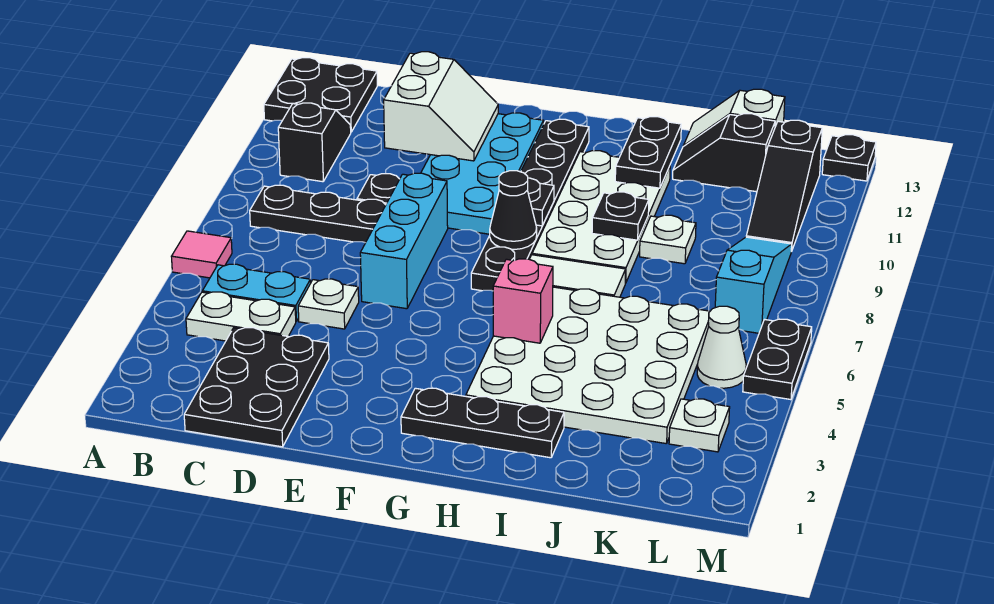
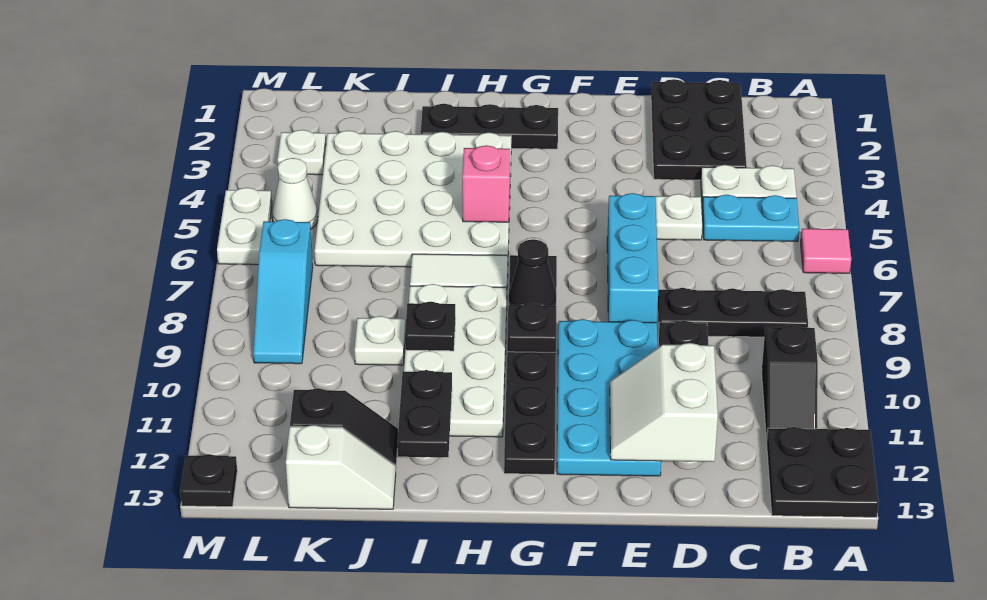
black slope L10:L12 level 1 top 12 -> none
black plate M5:M6 level 1 -> white plate M5:M6 level 1

